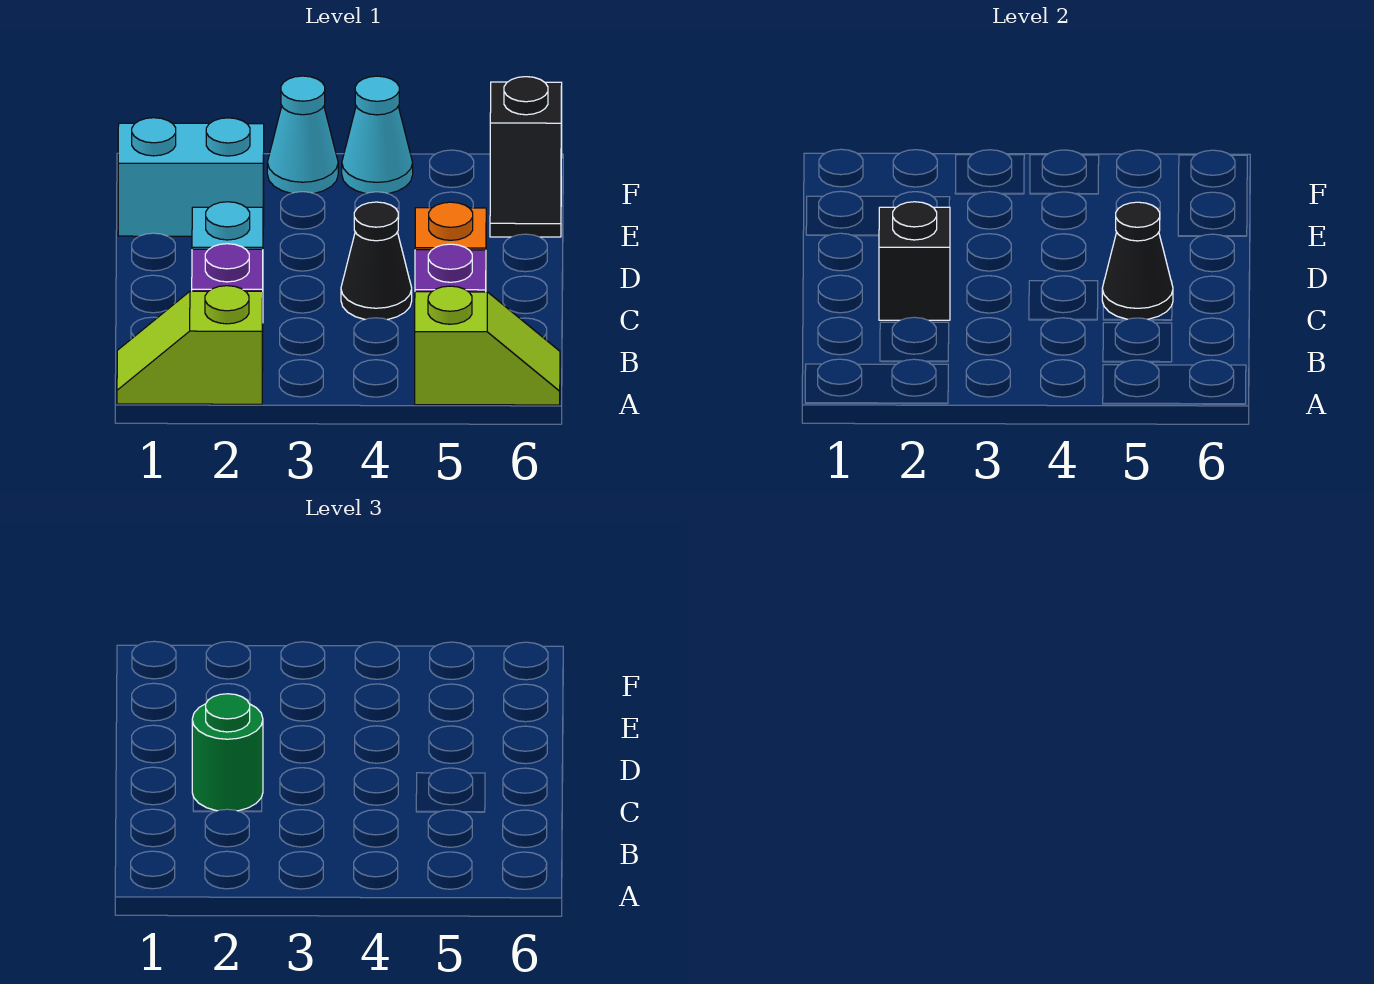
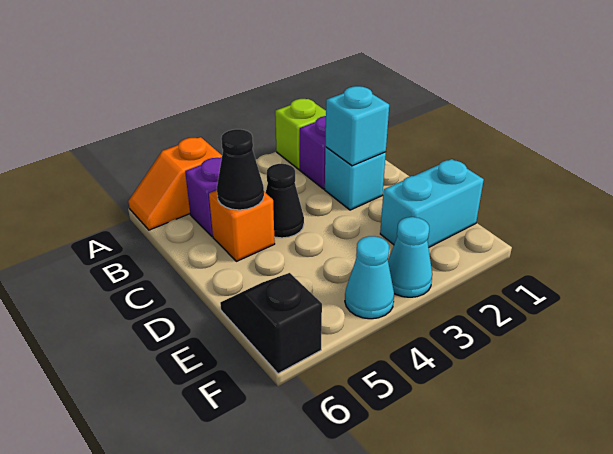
lime slope A5:A6 level 1 top 5 -> orange slope A5:A6 level 1 top 5
black brick C2 level 2 -> cyan brick C2 level 2
green round brick C2 level 3 -> none

